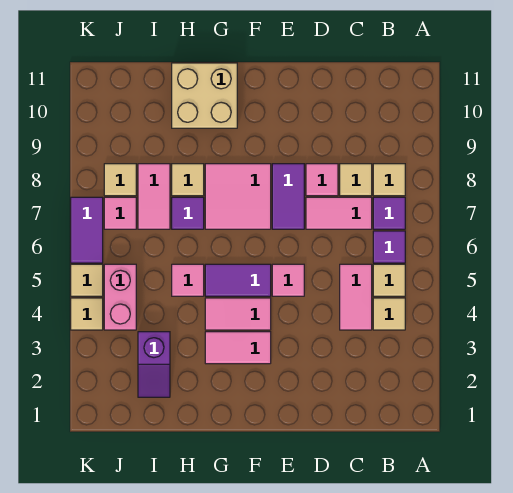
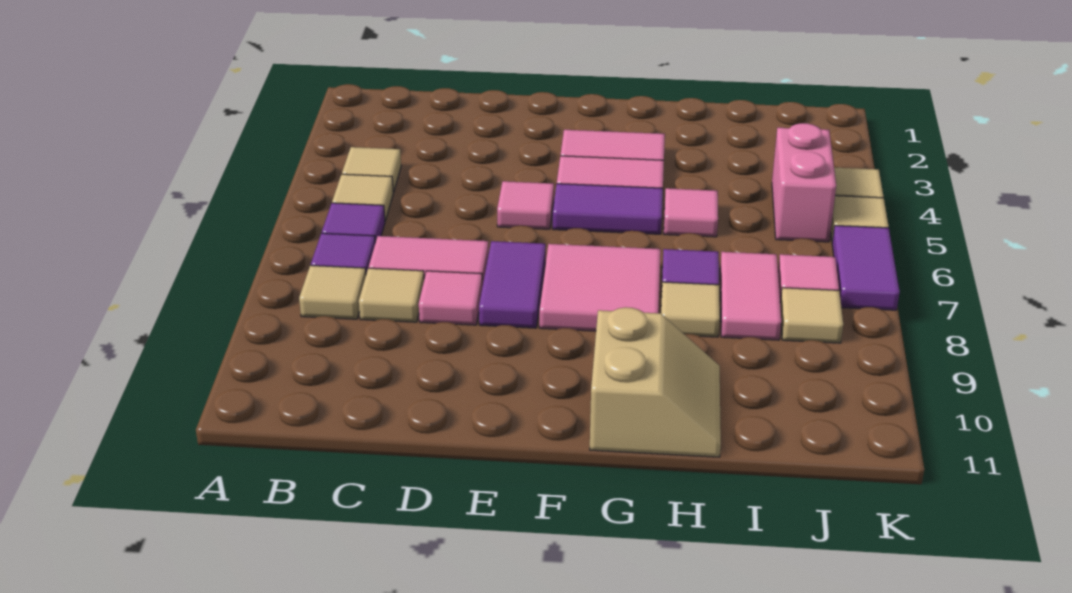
pink tile C4:C5 level 1 -> none
tan brick G10:H11 level 1 -> tan slope G10:H11 level 1 top G
purple slope I2:I3 level 1 top 3 -> none

